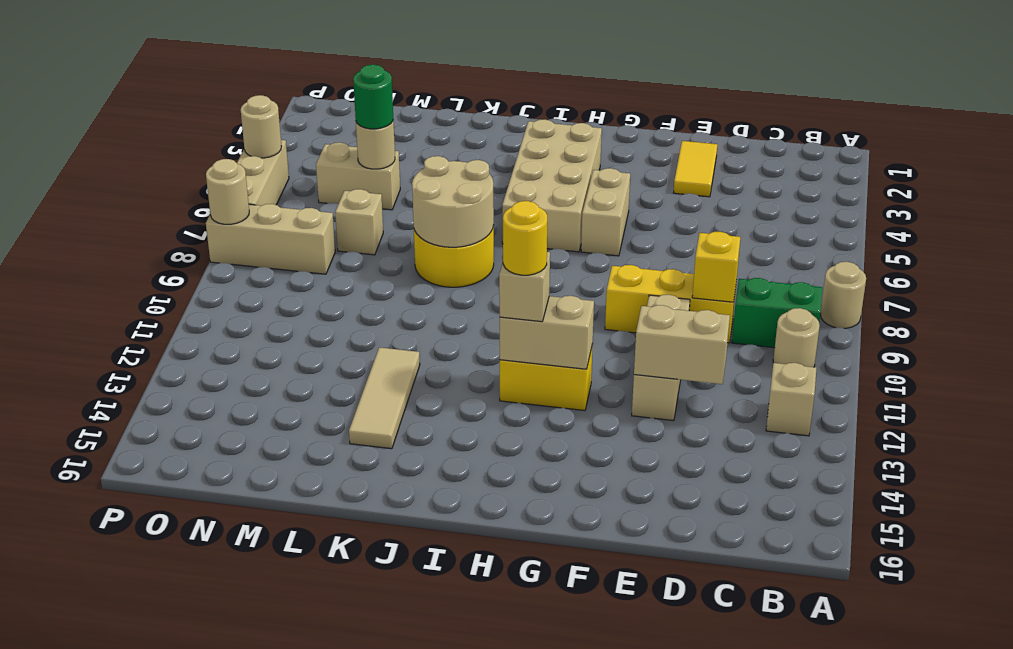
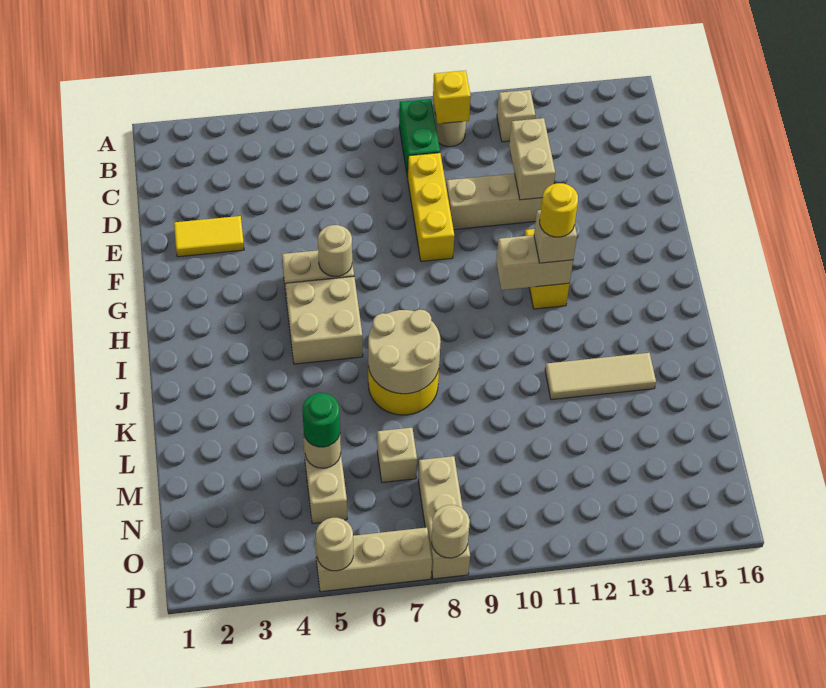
tan round brick A8 level 1 -> tan round brick G6 level 2
yellow brick D9 level 2 -> yellow brick B10 level 2
tan brick G12:H12 level 2 -> tan brick H11:H12 level 2
tan brick H3:I6 level 1 -> tan brick H5:I6 level 1

